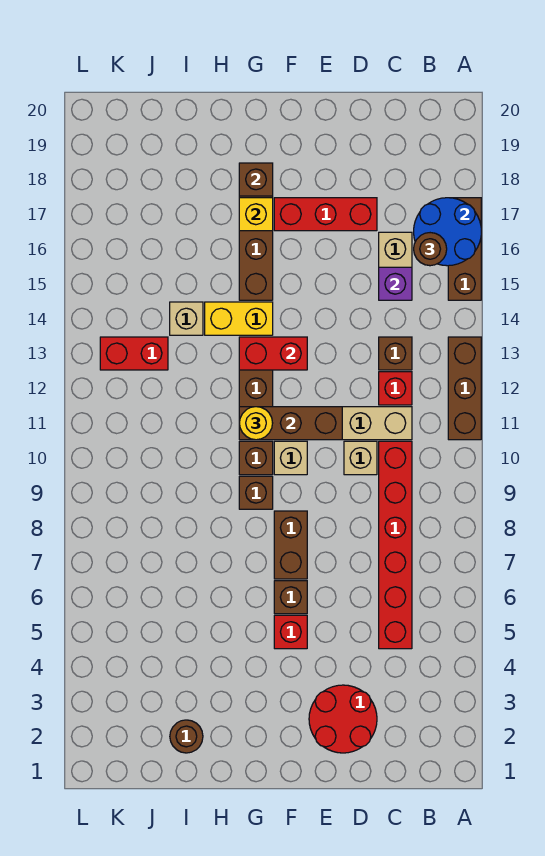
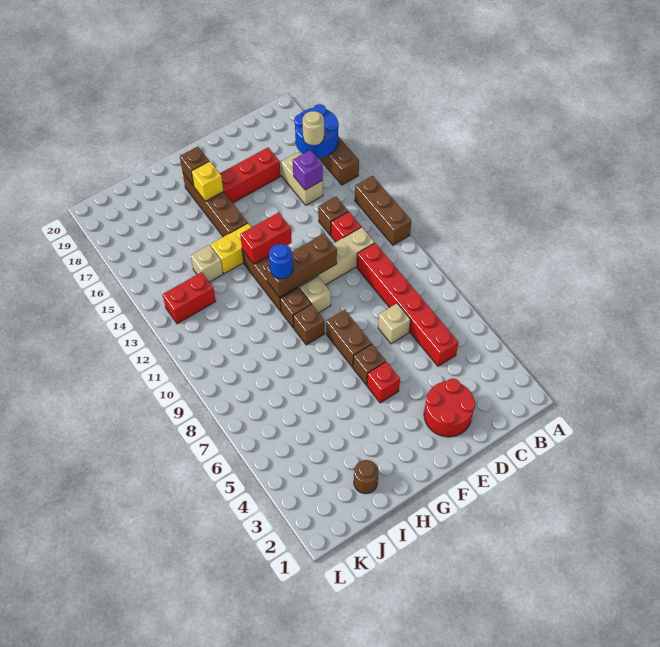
brown round brick B16 level 3 -> tan round brick B16 level 3
tan brick D10 level 1 -> tan brick D7 level 1
yellow round brick G11 level 3 -> blue round brick G11 level 3

